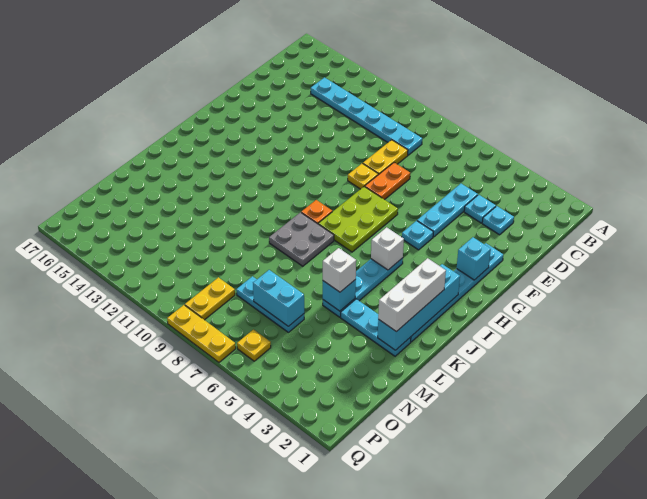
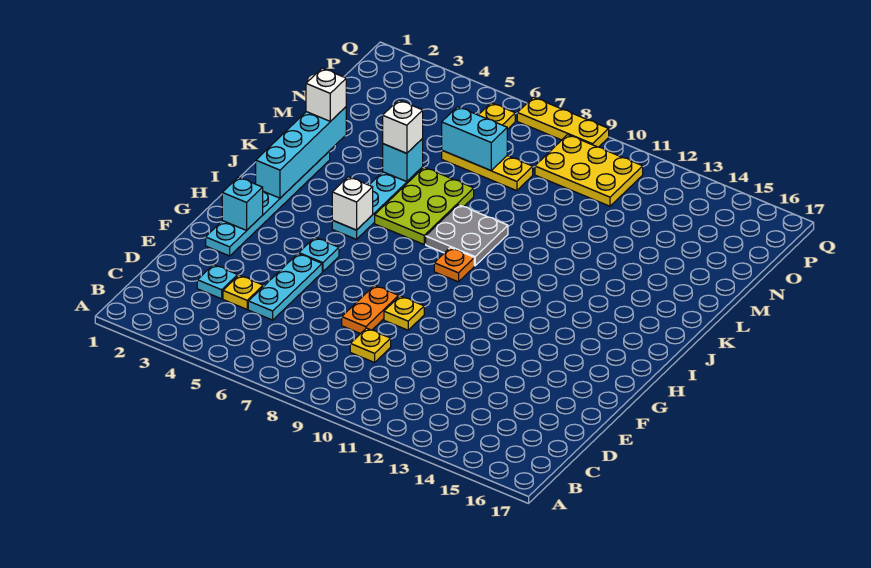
cyan plate C9:C14 level 1 -> none
cyan plate D4 level 1 -> yellow plate D4 level 1
yellow plate D9:E9 level 1 -> yellow plate D9 level 1
lime plate G7:I8 level 1 -> lime plate J6:L7 level 1
white brick J2:L2 level 3 -> white brick L2 level 3
cyan plate L2:L4 level 1 -> none
cyan plate N6:N8 level 1 -> yellow plate N6:N8 level 1
yellow plate O9:P9 level 1 -> yellow plate O9:P11 level 1

